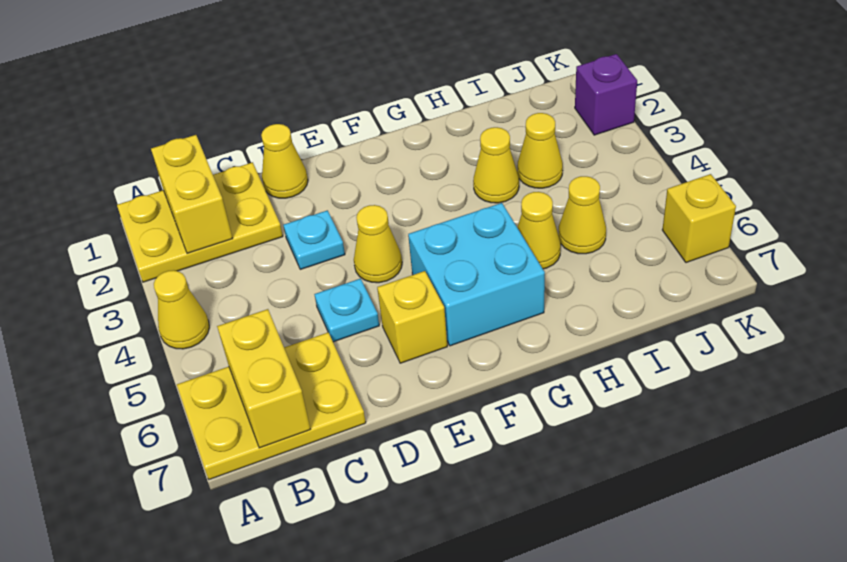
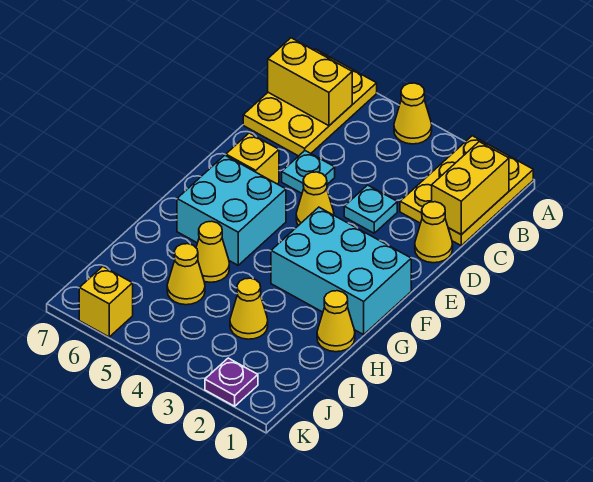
yellow brick B1:B2 level 2 -> yellow brick B1:C1 level 2
none -> cyan brick F1:G3 level 1
yellow cone H3 level 1 -> yellow cone H1 level 1
purple brick K2 level 1 -> purple plate K2 level 1

